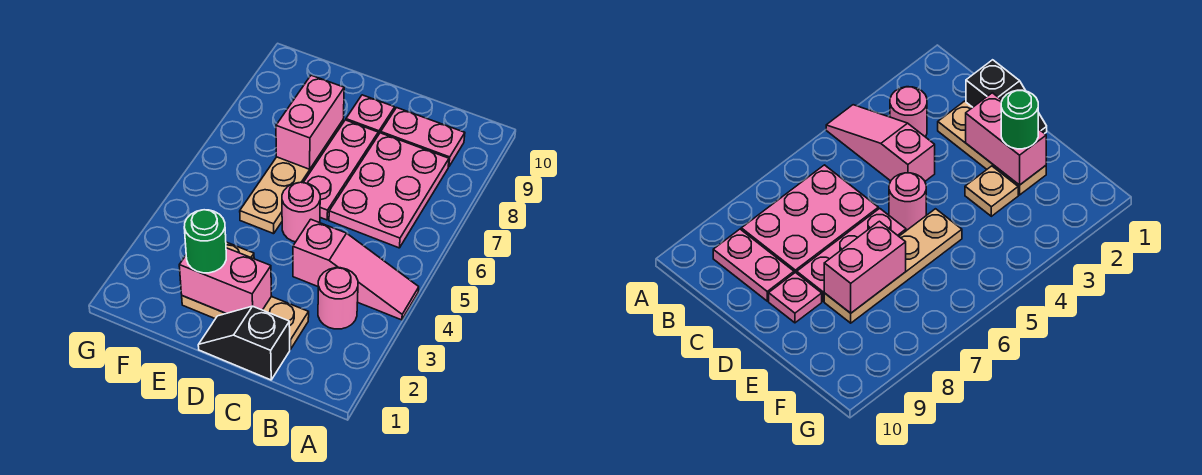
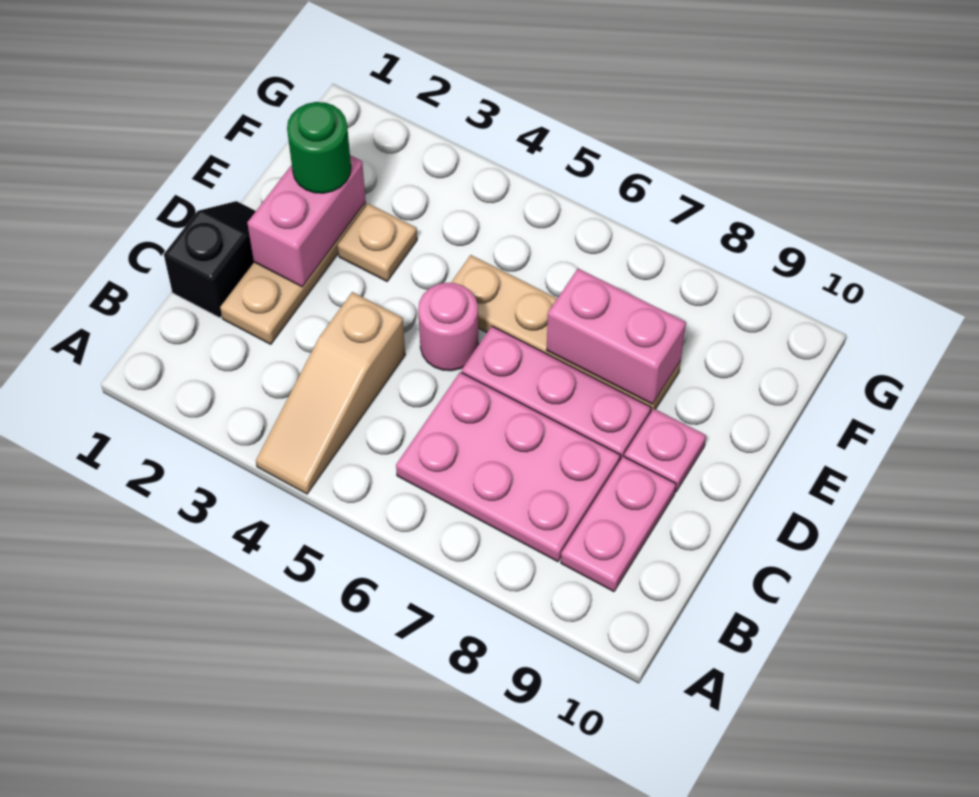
pink slope A4:C4 level 1 top C -> tan slope A4:C4 level 1 top C
pink round brick B3 level 1 -> none

